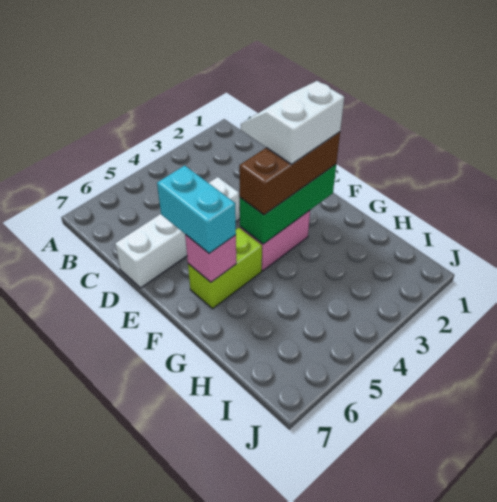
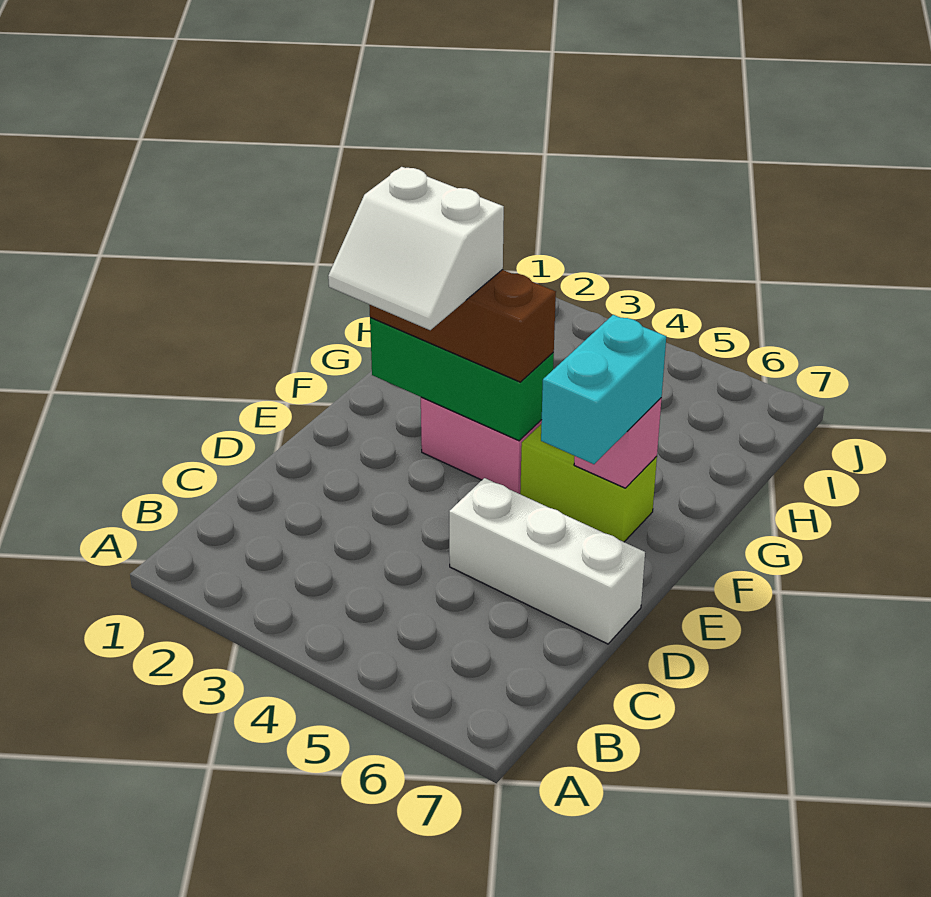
white brick D4:D7 level 1 -> white brick D5:D7 level 1

